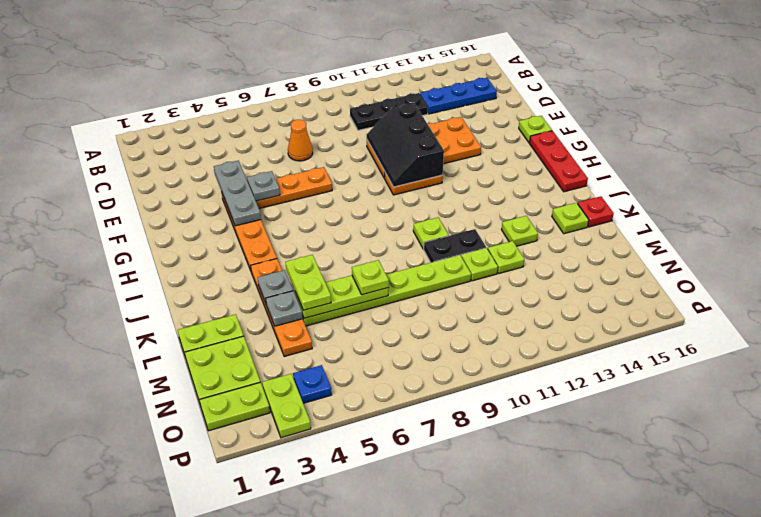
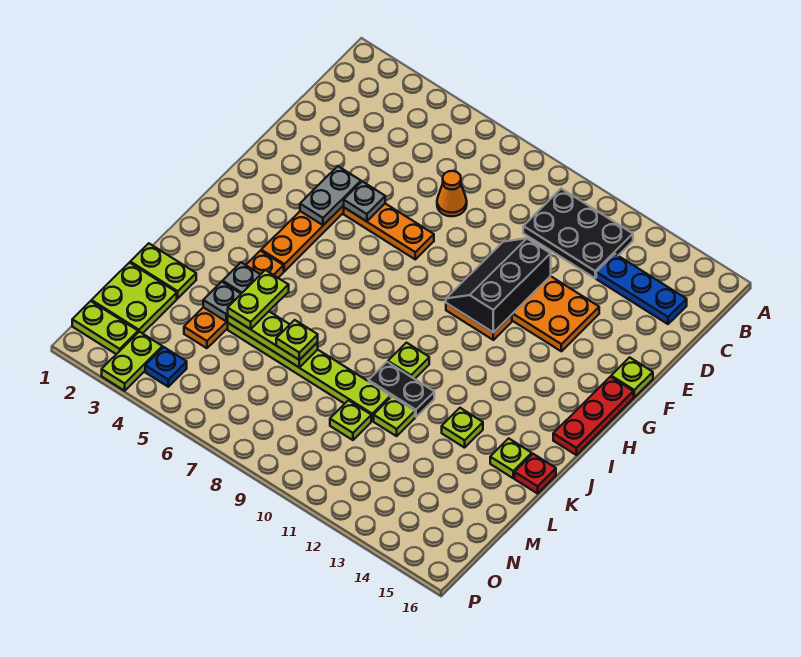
black plate C10:C12 level 1 -> black plate B10:C12 level 1
grey plate E4:G4 level 2 -> grey plate F4:G4 level 2
lime plate L12 level 1 -> lime plate M10 level 1

